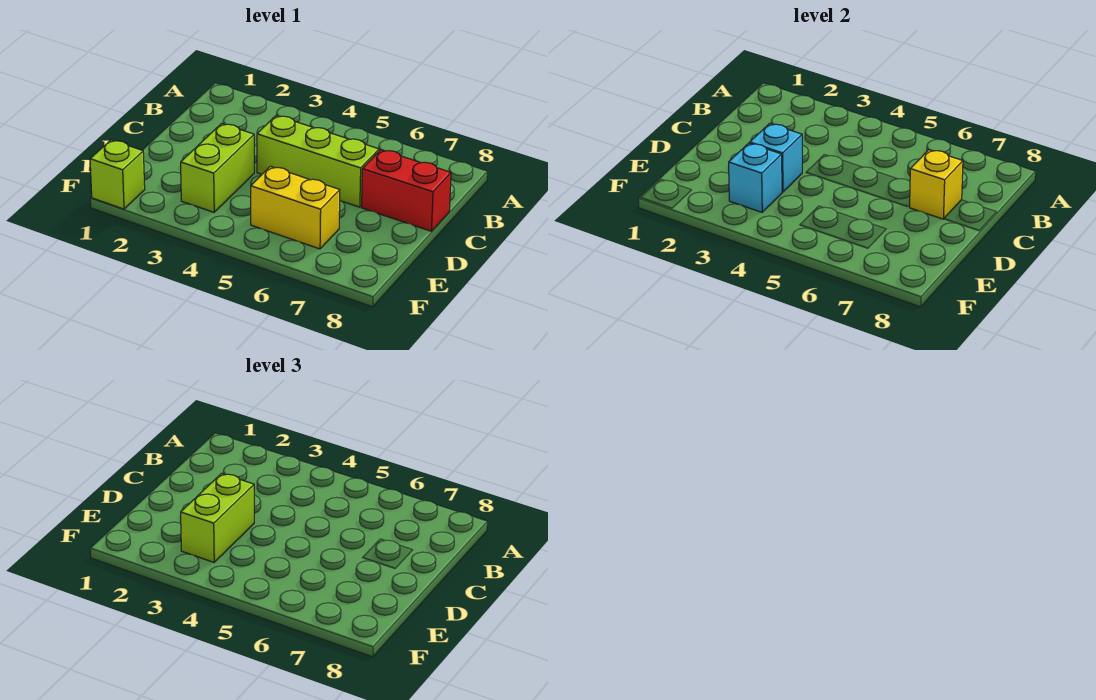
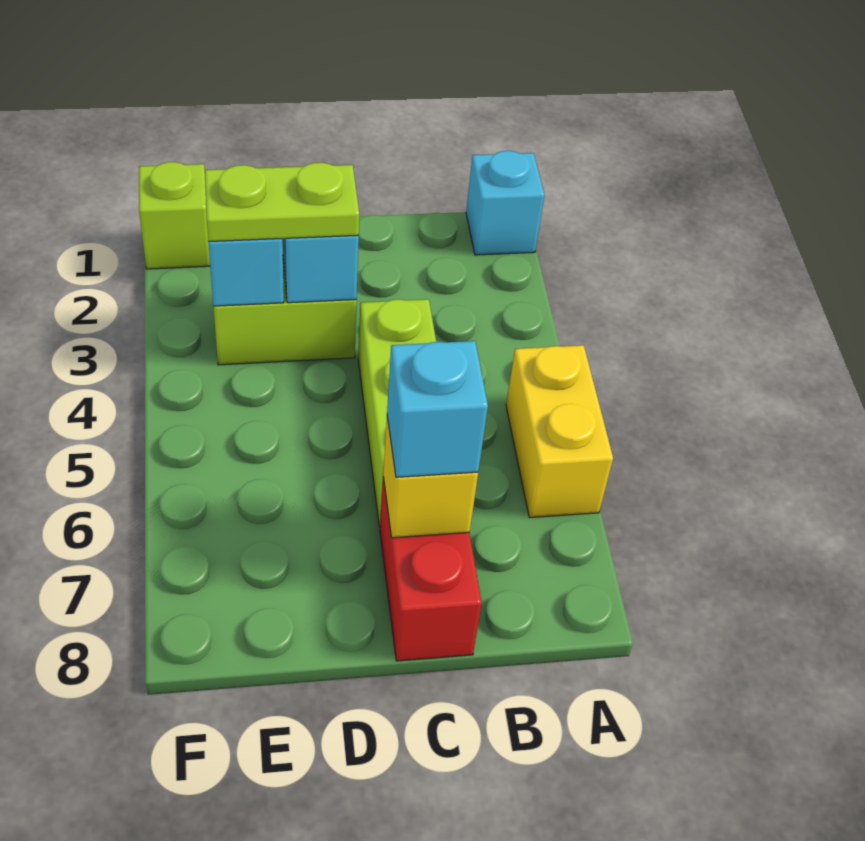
none -> cyan brick A1 level 1
none -> cyan brick C7 level 3
lime brick D3:E3 level 3 -> lime plate D3:E3 level 3
yellow brick E5:E6 level 1 -> yellow brick A5:A6 level 1

